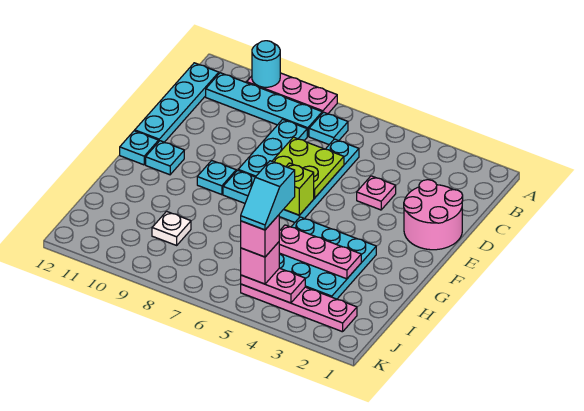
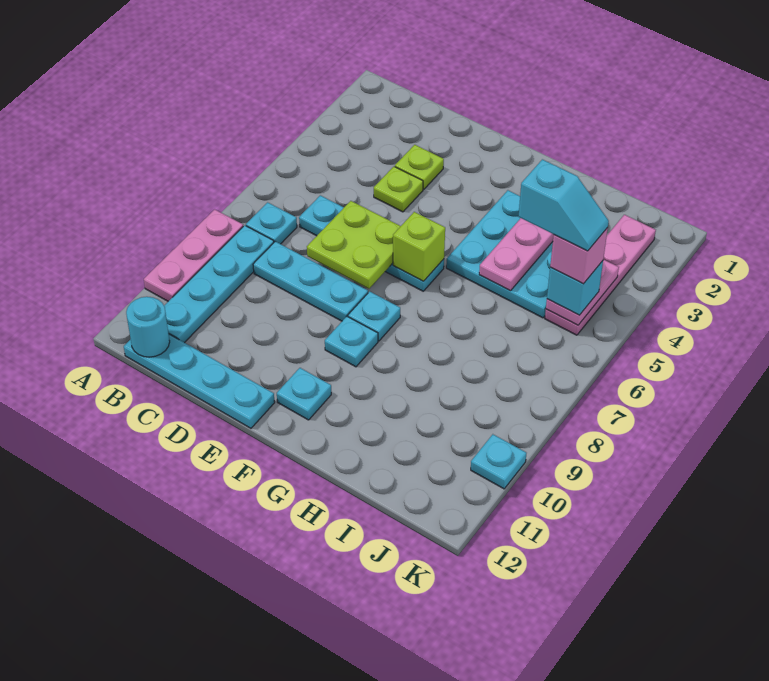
cyan round brick A10 level 2 -> cyan round brick B12 level 2
pink round brick D1:E2 level 1 -> none
none -> lime plate D3 level 1
pink plate D4 level 1 -> lime plate D4 level 1
cyan plate F12 level 1 -> cyan plate K10 level 1
white plate I9 level 1 -> none
pink brick J5 level 3 -> cyan brick J5 level 3

